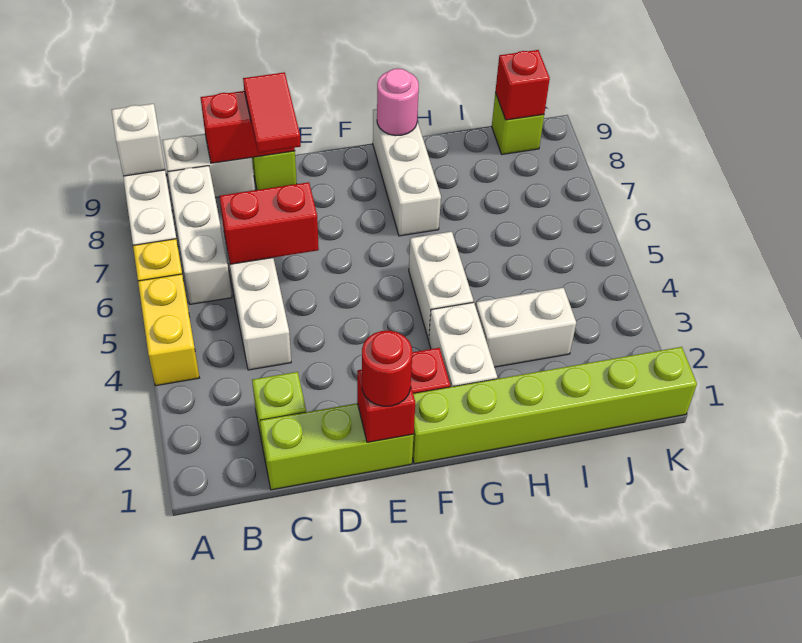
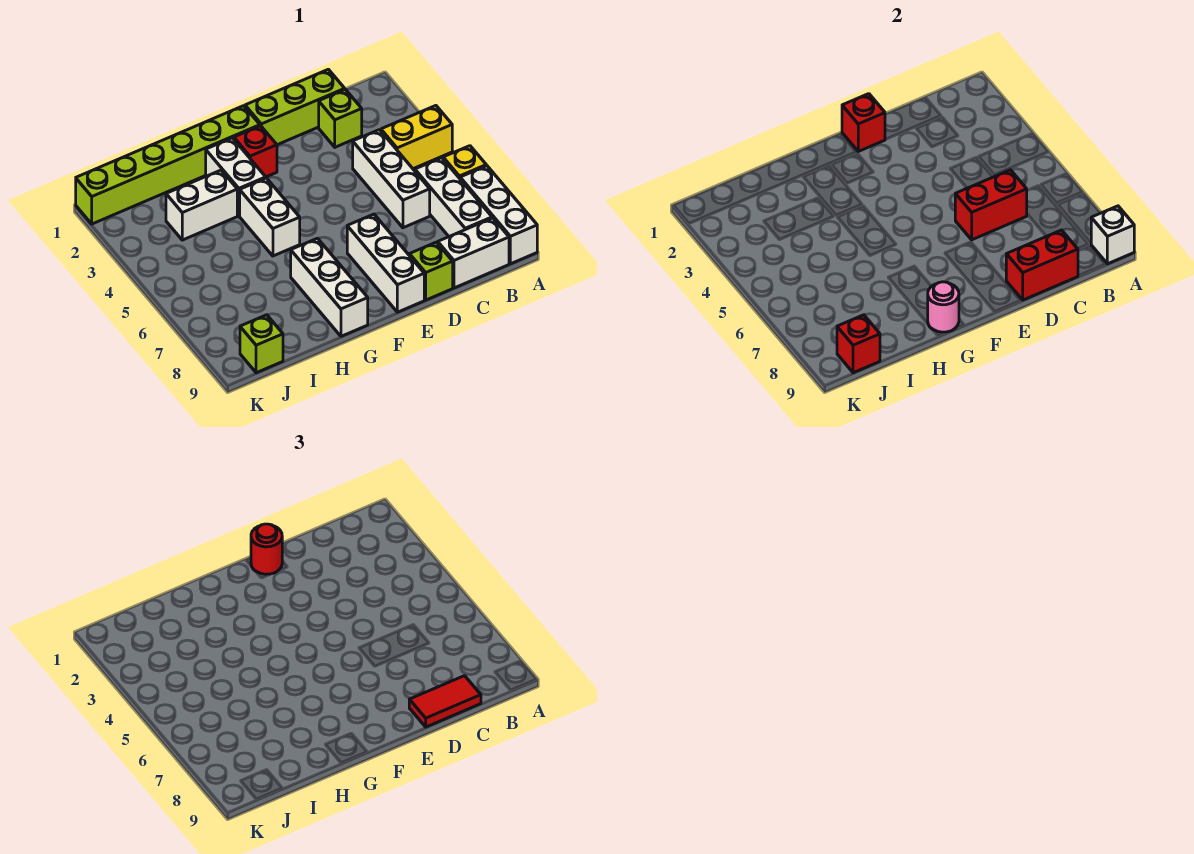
yellow brick A4:A5 level 1 -> yellow brick A4:B4 level 1
red tile D8:D9 level 3 -> red tile C9:D9 level 3
none -> white brick E7:E9 level 1

